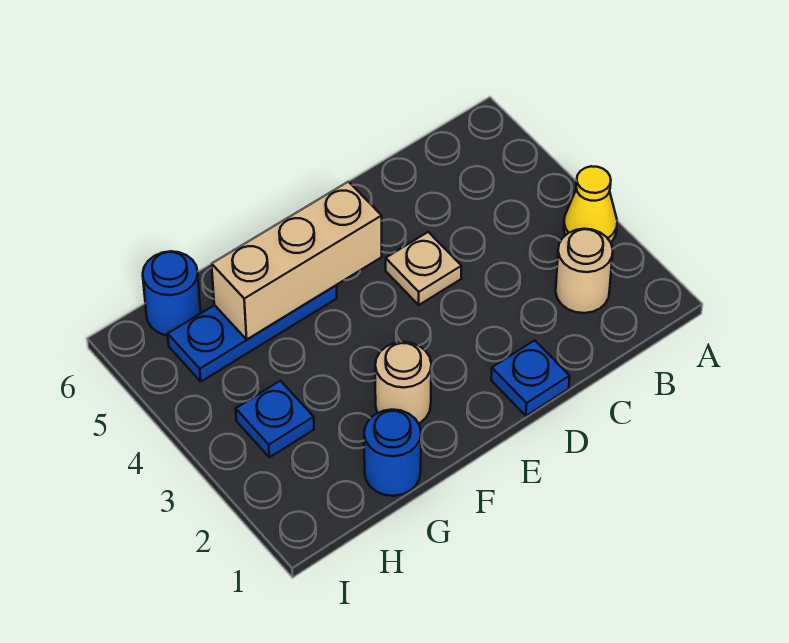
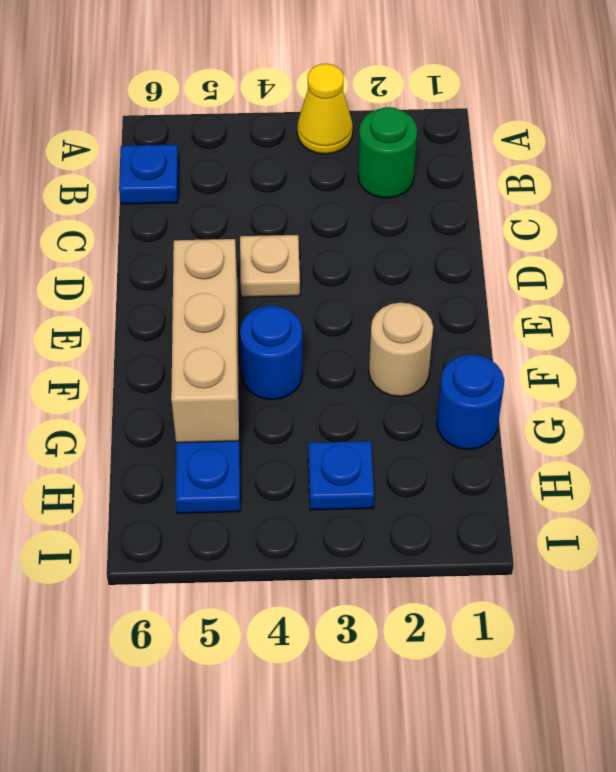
tan round brick B2 level 1 -> green round brick B2 level 1
blue plate D1 level 1 -> blue plate B6 level 1
blue round brick H6 level 1 -> blue round brick F4 level 1

